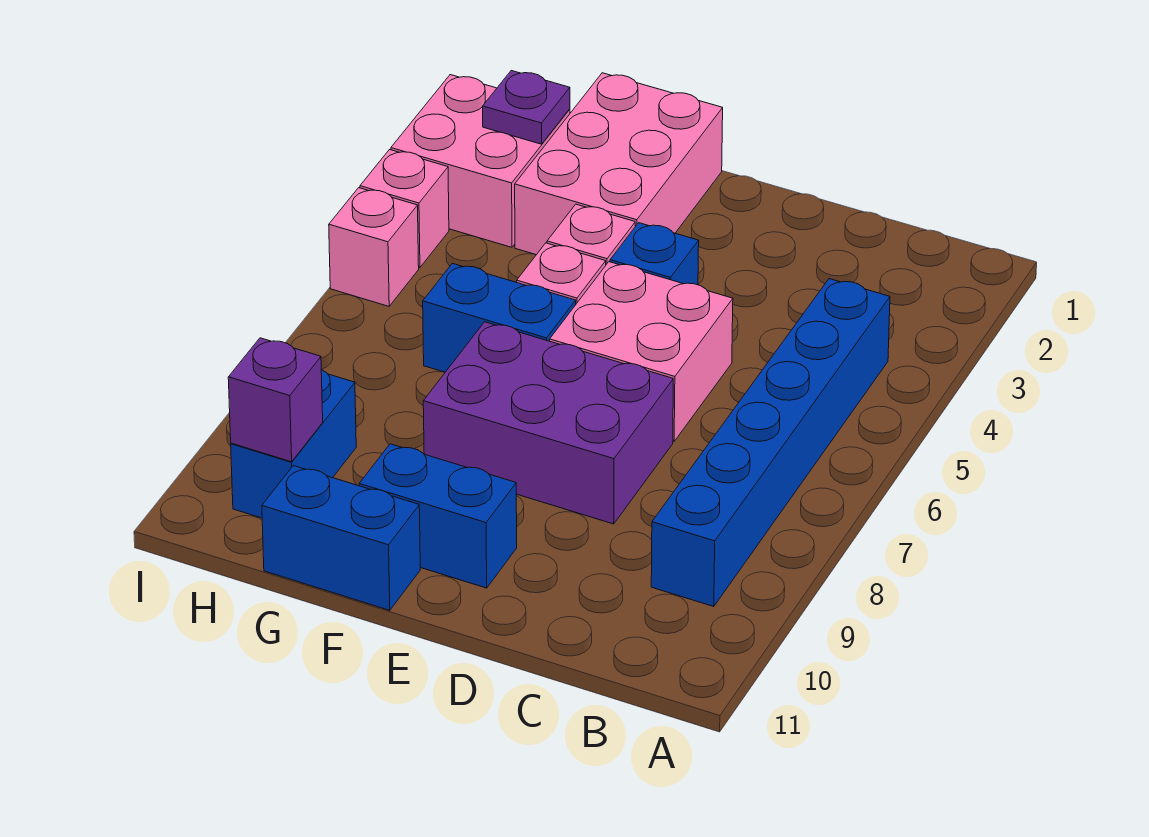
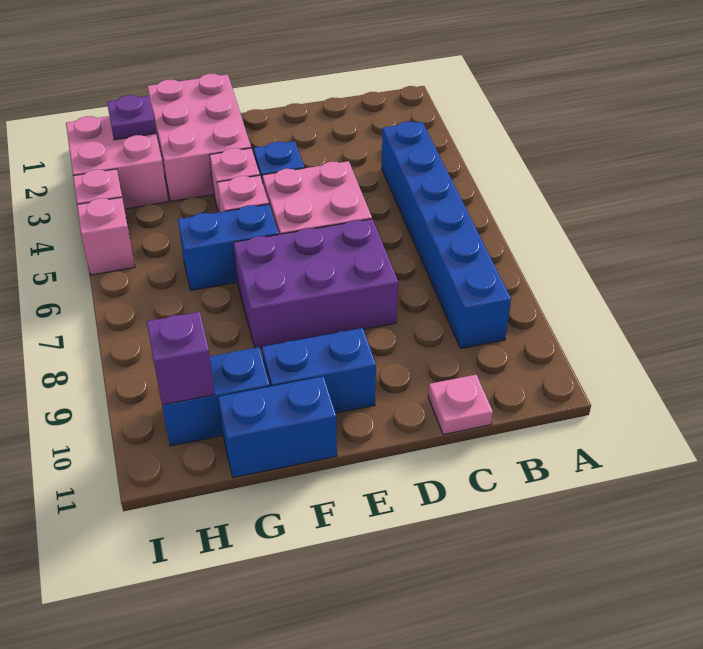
none -> pink plate C11 level 1
blue brick H9:H10 level 1 -> blue brick G10:H10 level 1

